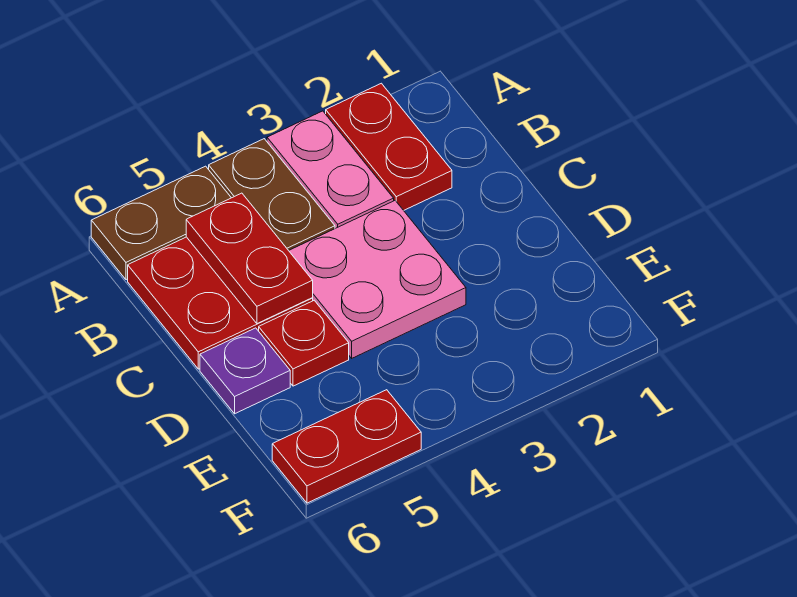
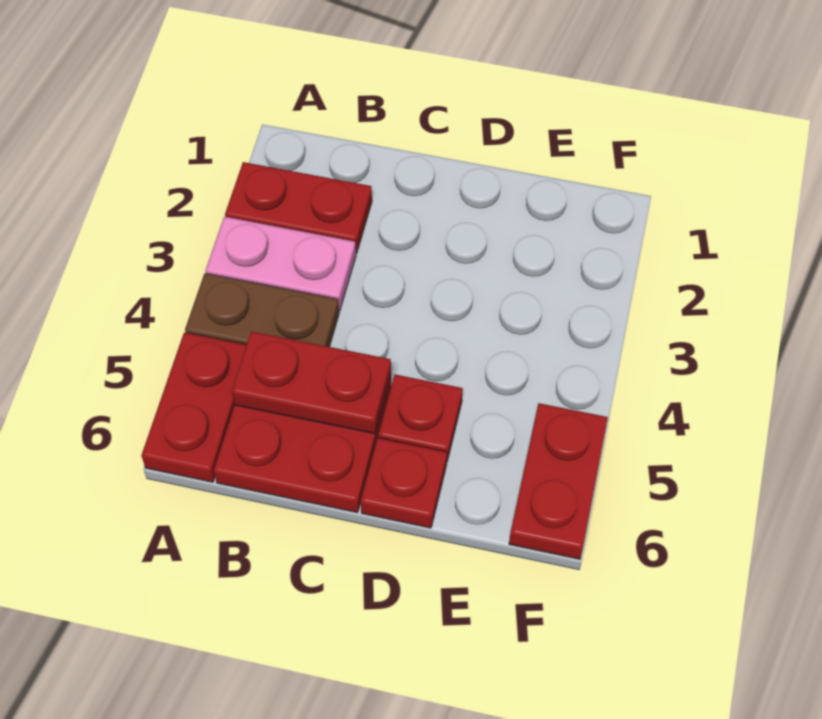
brown plate A5:A6 level 1 -> red plate A5:A6 level 1
pink plate C3:D4 level 1 -> none
purple plate D6 level 1 -> red plate D6 level 1

